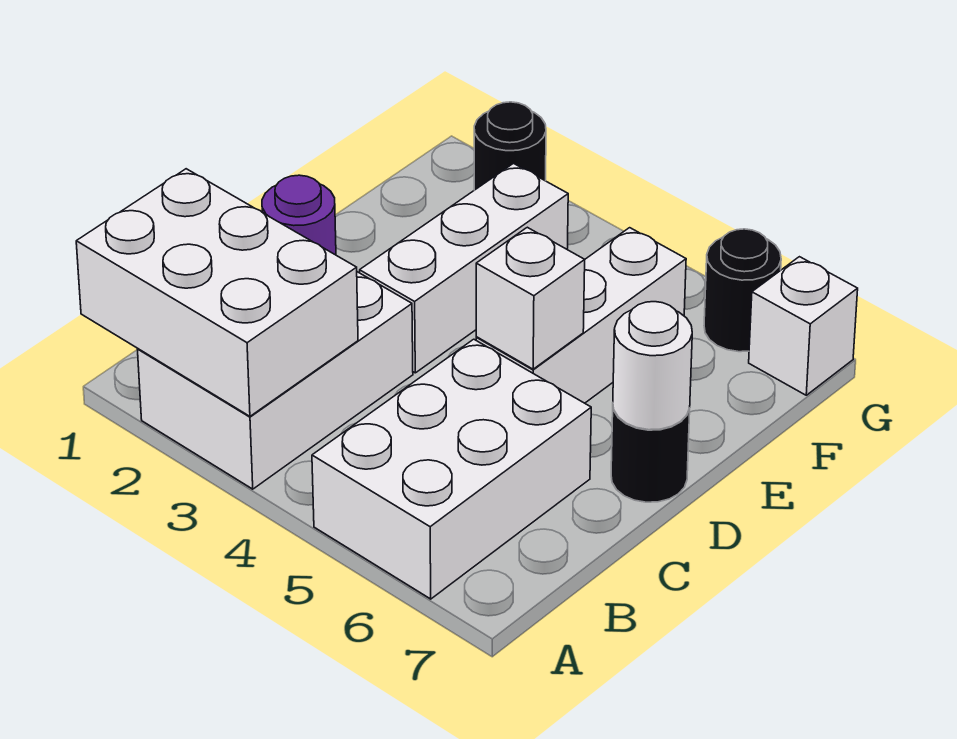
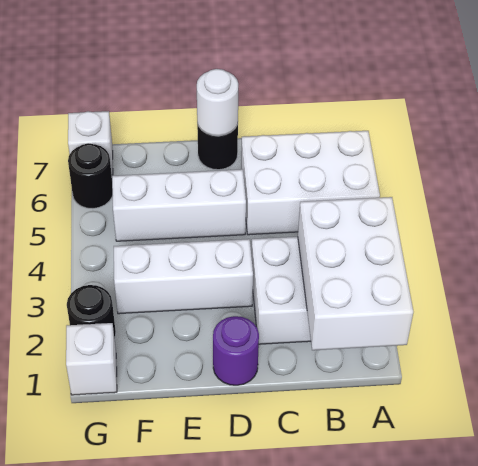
white brick D5 level 2 -> white brick G1 level 1

